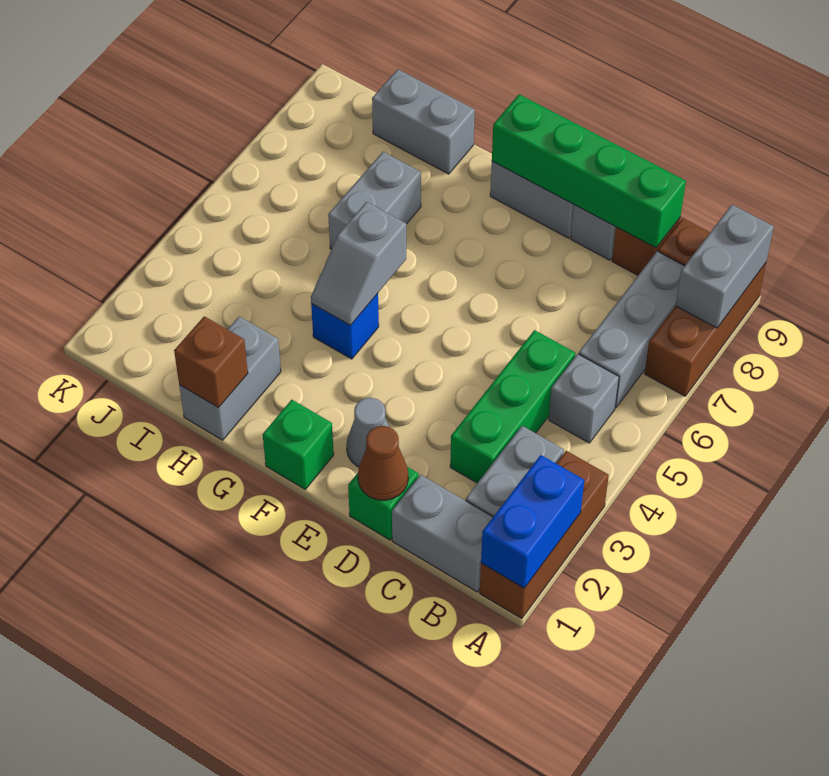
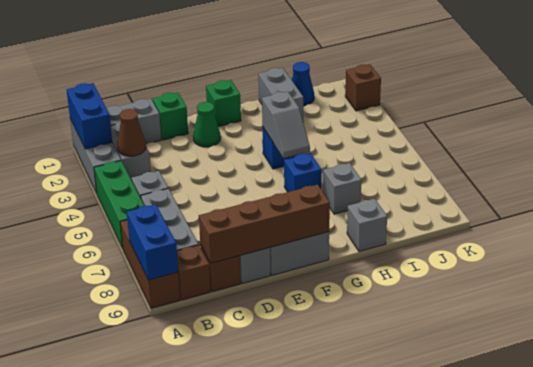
brown brick A1:A3 level 1 -> grey brick A1:A3 level 1
grey brick A8:A9 level 2 -> blue brick A8:A9 level 2
green brick C3:C5 level 1 -> green brick A4:A6 level 1
green brick C9:F9 level 2 -> brown brick C9:F9 level 2
brown cone D1 level 2 -> brown cone B3 level 2
grey cone E2 level 1 -> green cone E2 level 1
grey slope G4:G5 level 2 top 5 -> grey slope G4:G5 level 2 top 4
none -> blue brick G6 level 1
brown brick H1 level 2 -> brown brick K2 level 1
grey brick H6:H7 level 1 -> grey brick H7 level 1
grey brick H9:I9 level 1 -> grey brick H9 level 1
none -> blue cone I1 level 1

